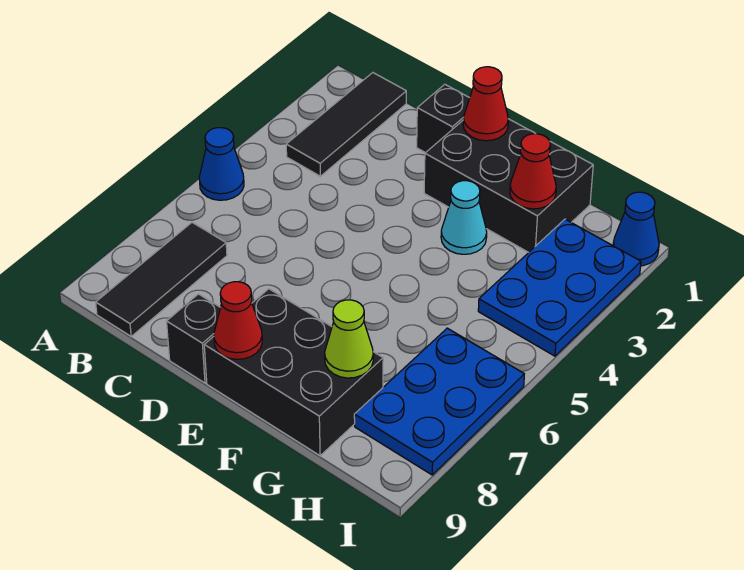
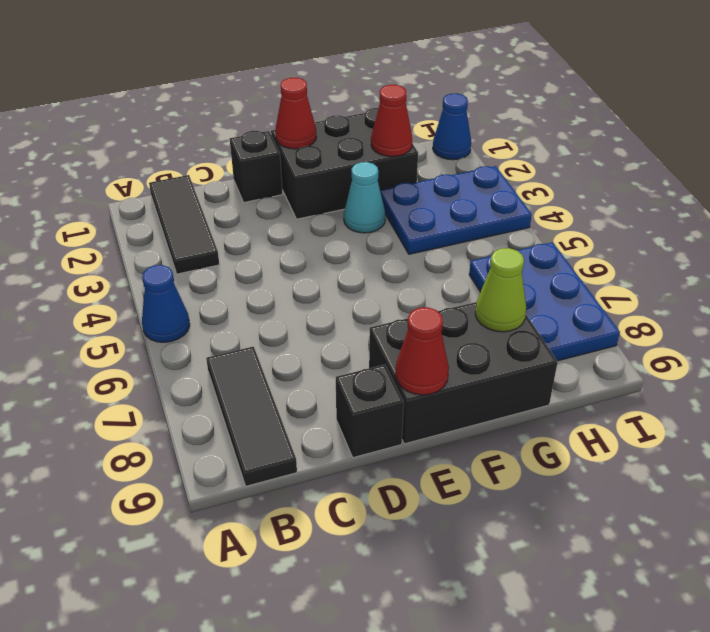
blue plate H2:I4 level 1 -> blue plate G3:I4 level 1

